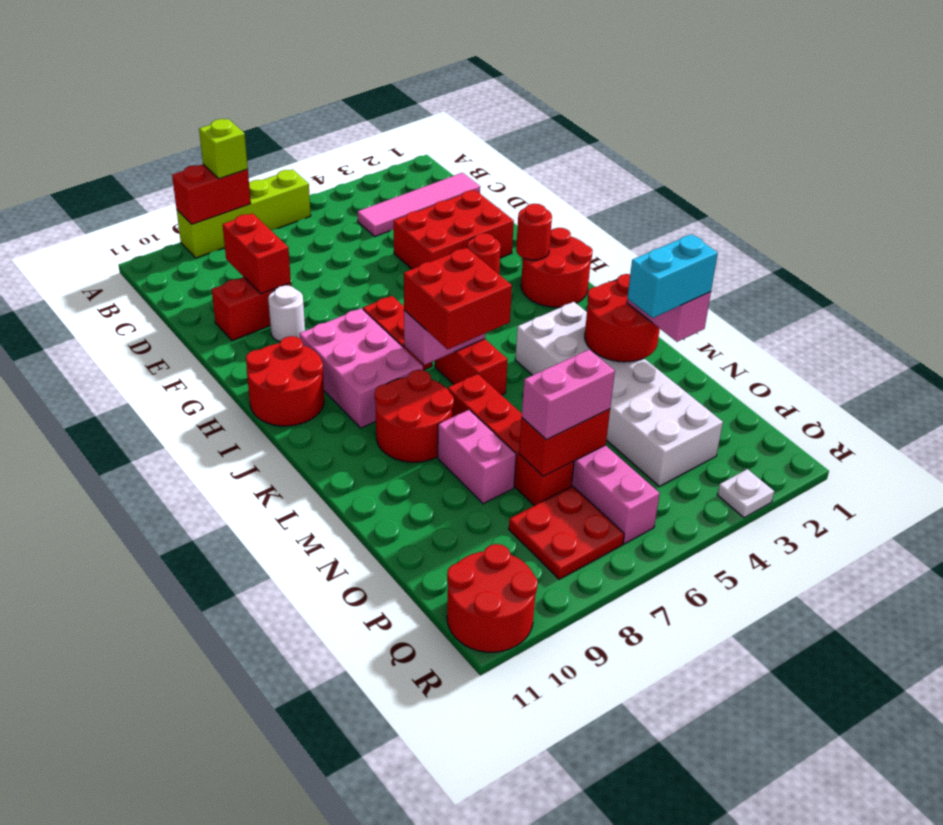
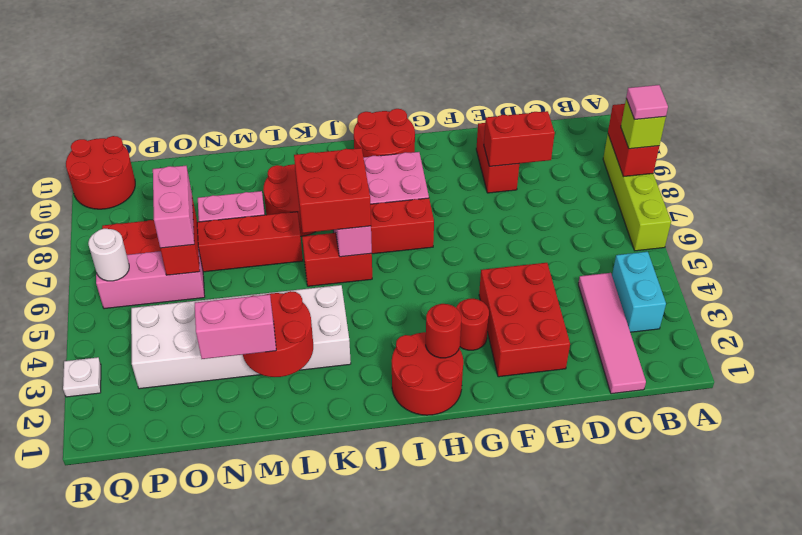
none -> pink tile A8 level 4
white round brick F9 level 1 -> white round brick Q6 level 2
cyan brick N2:N3 level 4 -> cyan brick B3:B4 level 1

